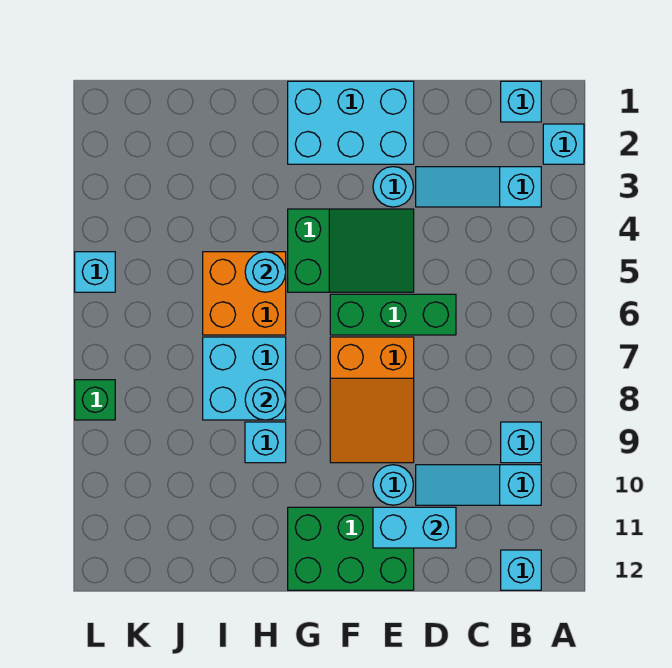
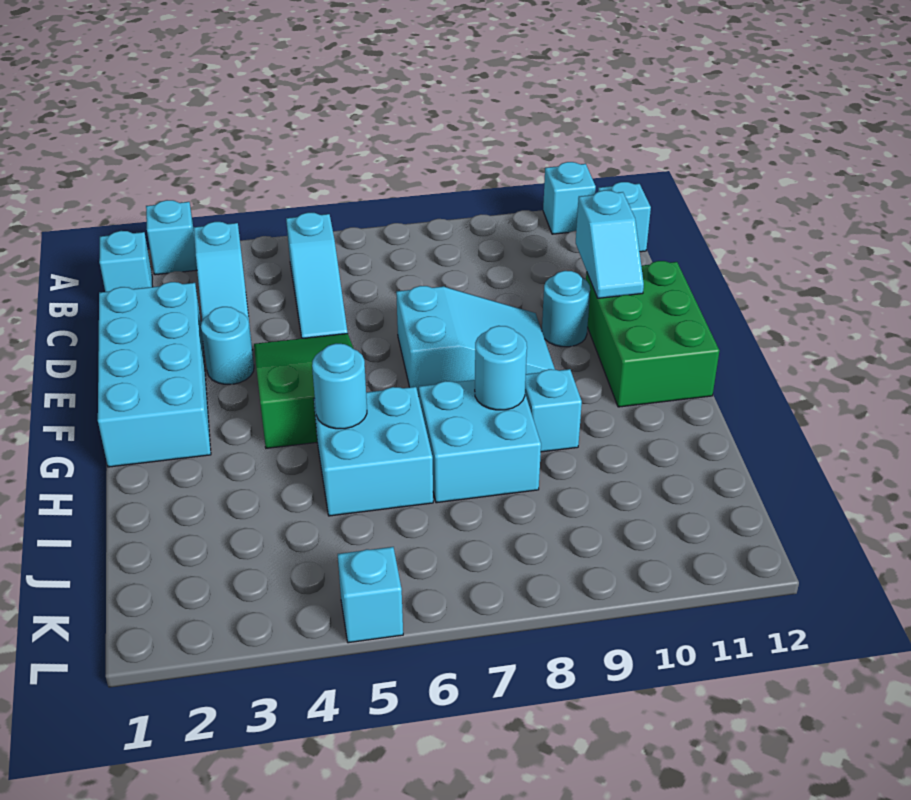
cyan brick B9 level 1 -> cyan brick A11 level 1
cyan slope B10:D10 level 1 top B -> cyan slope B5:D5 level 1 top B
green brick D6:F6 level 1 -> none
cyan brick D11:E11 level 2 -> cyan slope D11:E11 level 2 top D
cyan brick E1:G2 level 1 -> cyan brick D1:G2 level 1
orange slope E7:F9 level 1 top 7 -> cyan slope E7:F9 level 1 top 7
orange brick H5:I6 level 1 -> cyan brick H5:I6 level 1
green brick L8 level 1 -> none

